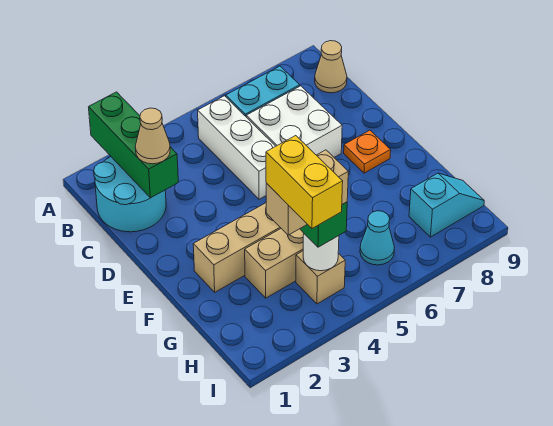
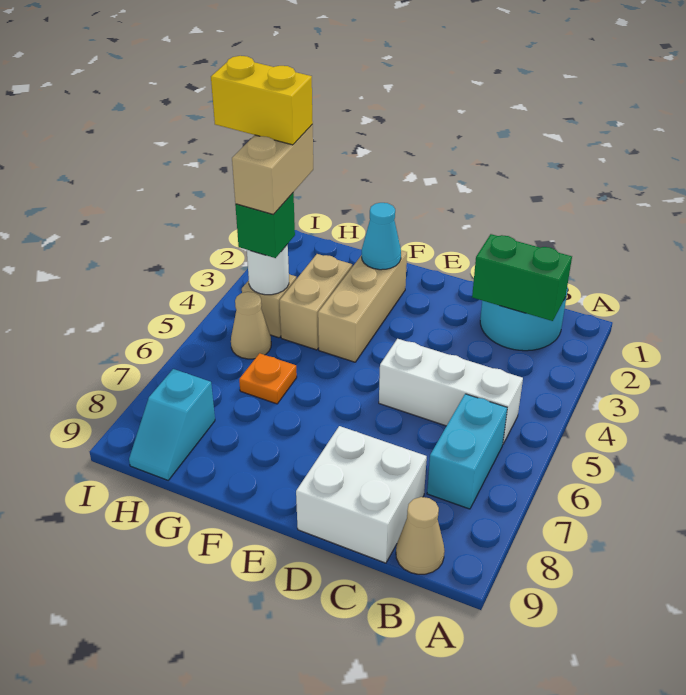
green brick A2:C2 level 2 -> green brick B2:C2 level 2
tan cone C2 level 3 -> tan cone H5 level 1
white brick C6:D7 level 1 -> white brick C8:D9 level 1
orange plate E8 level 1 -> orange plate G6 level 1
cyan cone H6 level 1 -> cyan cone F2 level 2

